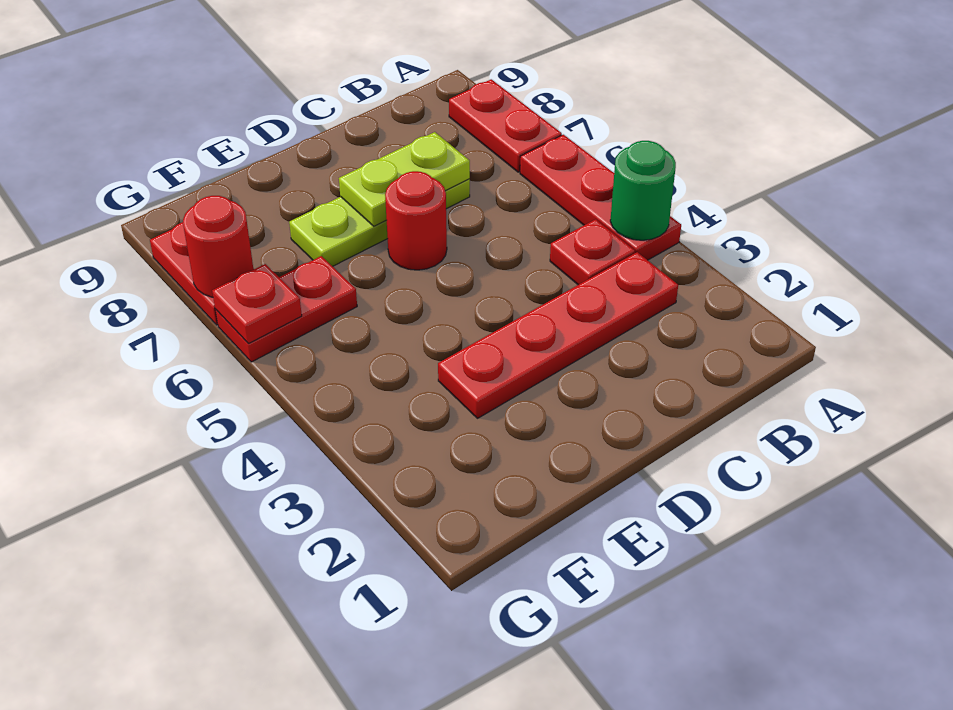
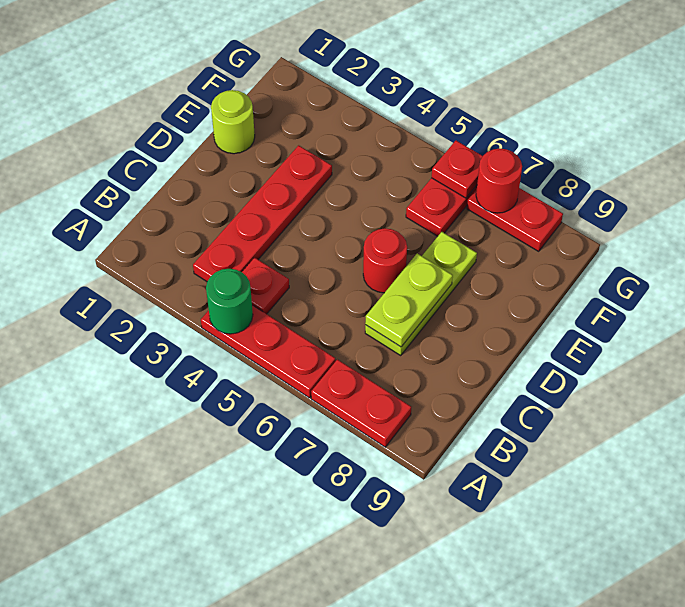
none -> lime round brick E1 level 1

